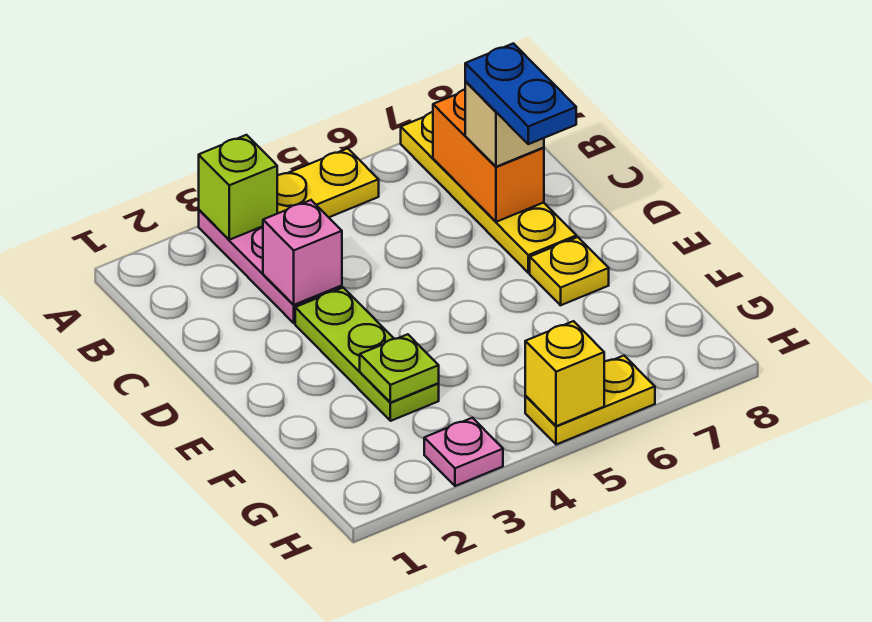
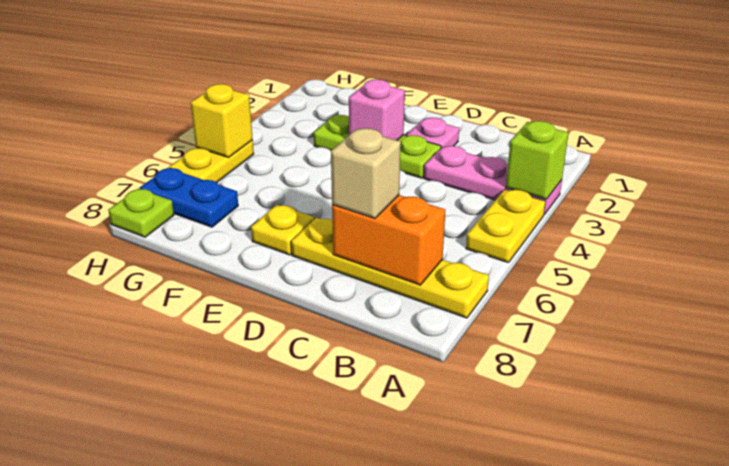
pink brick C3 level 2 -> pink brick E3 level 2
blue plate C7:D7 level 4 -> blue plate G7:H7 level 1
lime plate F3 level 2 -> lime plate H8 level 1
pink plate H3 level 1 -> pink plate D2 level 1

